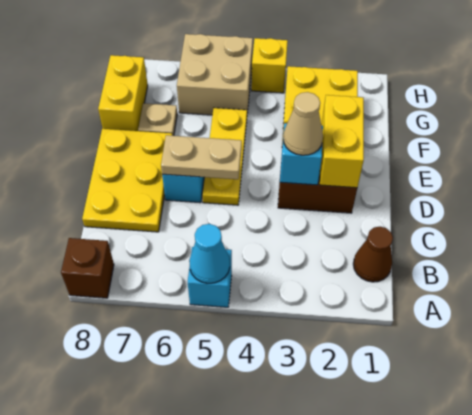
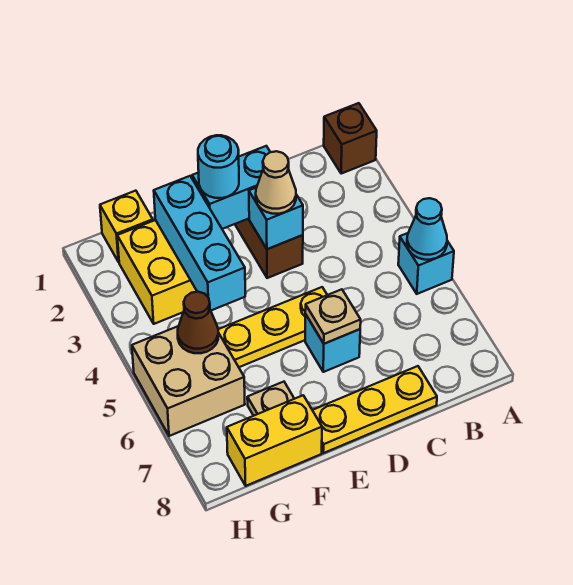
brown brick A8 level 1 -> brown brick A1 level 1
brown cone B1 level 1 -> brown cone G5 level 2
yellow plate C7:E8 level 1 -> yellow plate C8:E8 level 1
yellow brick D2:E2 level 2 -> cyan brick D2:E2 level 2
tan plate D5:D6 level 2 -> tan plate D6 level 2
none -> cyan round brick E2 level 3
none -> cyan brick F2:F4 level 2
yellow brick H4 level 1 -> yellow brick G1 level 1

